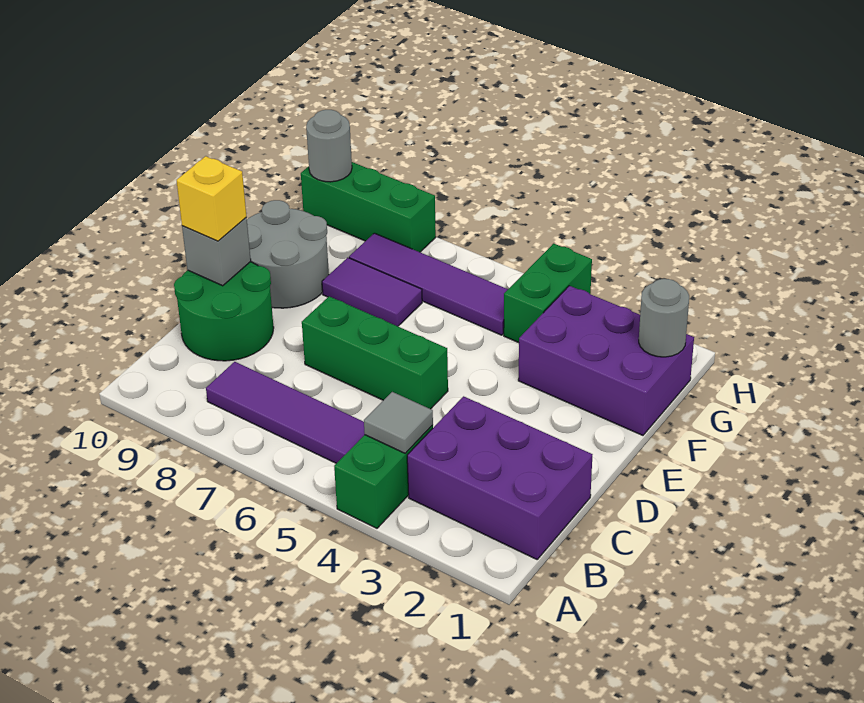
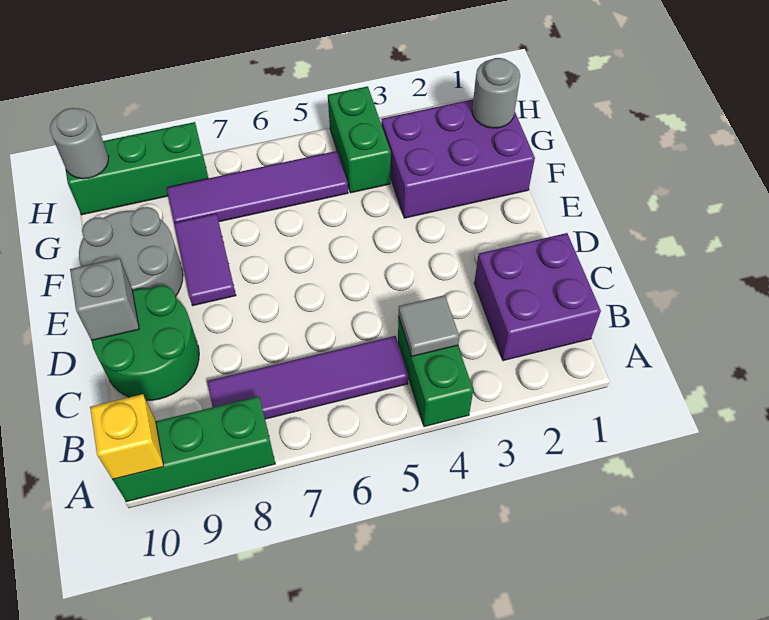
purple brick B1:C3 level 1 -> purple brick B1:C2 level 1
green brick D5:D7 level 1 -> green brick A8:A10 level 1
yellow brick D10 level 3 -> yellow brick A10 level 2
purple tile F7:F8 level 1 -> purple tile E8:F8 level 1

